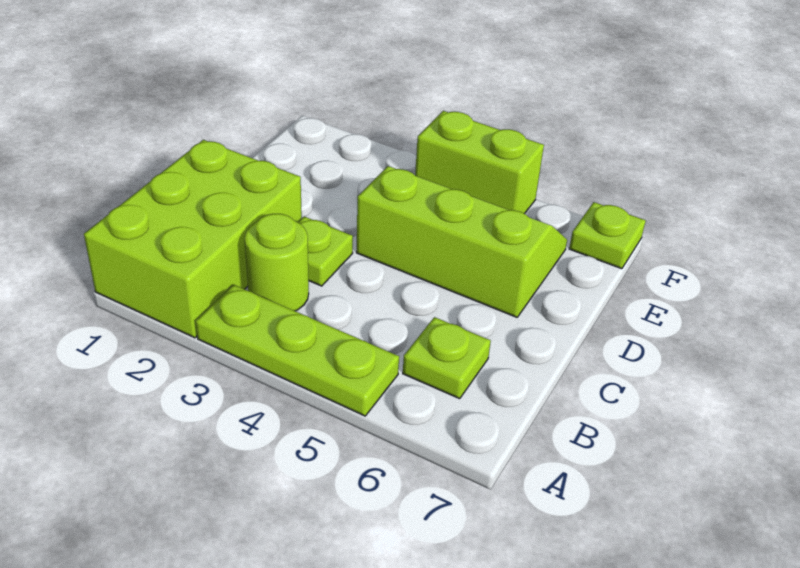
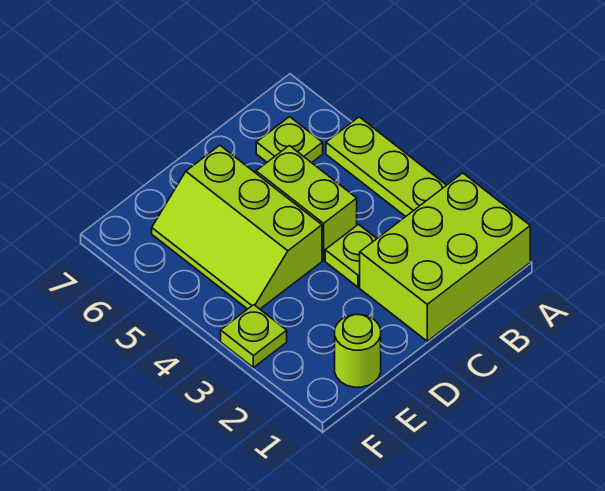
lime round brick B3 level 1 -> lime round brick E1 level 1
lime brick F4:F5 level 1 -> lime brick C4:C5 level 1
lime plate F7 level 1 -> lime plate F3 level 1

